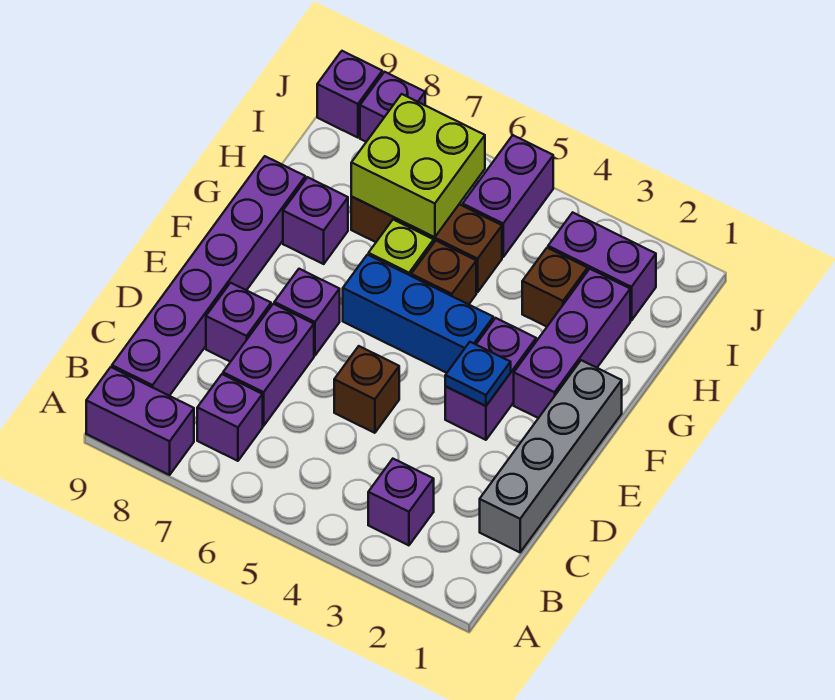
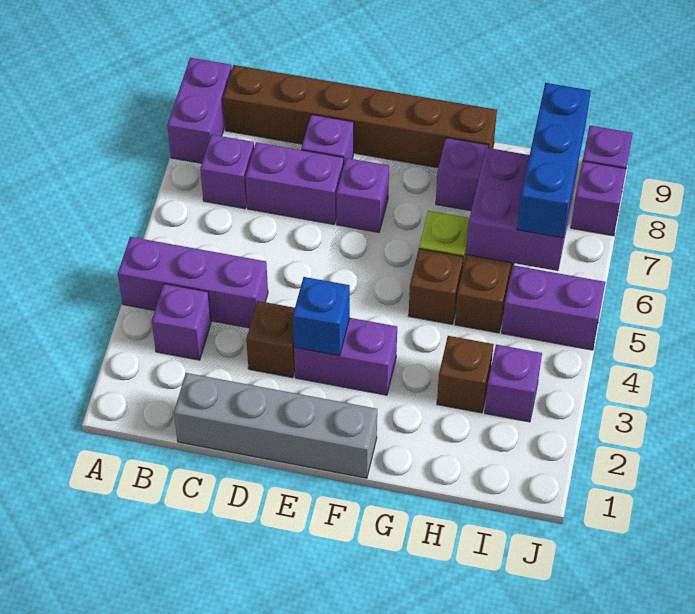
purple brick B9:G9 level 1 -> brown brick B9:G9 level 1
brown brick D5 level 1 -> brown brick D3 level 1
blue plate E3 level 2 -> blue brick E3 level 2
purple brick F2:H2 level 1 -> purple brick A4:C4 level 1
blue brick F4:F6 level 1 -> blue brick I6:I8 level 3
lime brick H6:I7 level 2 -> purple brick H6:I7 level 2
purple brick I2:I3 level 1 -> purple brick I3 level 1

